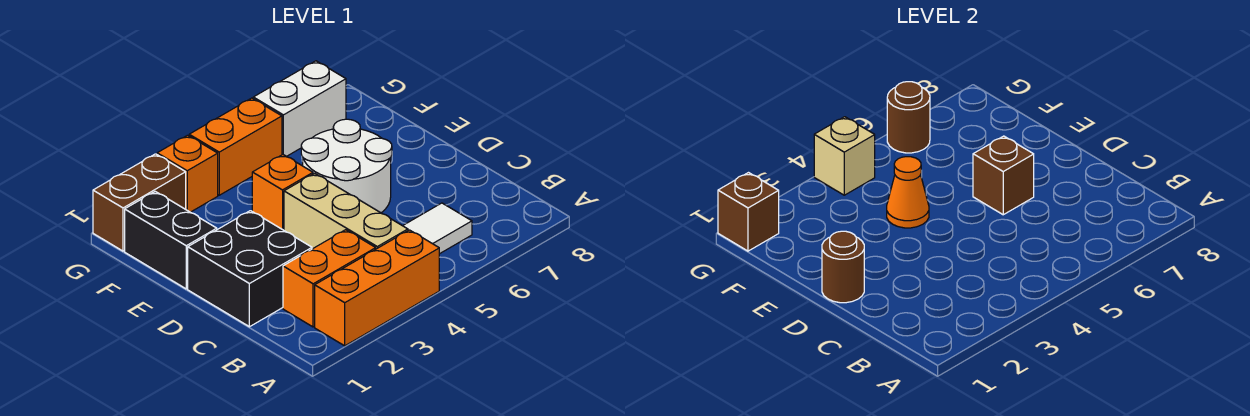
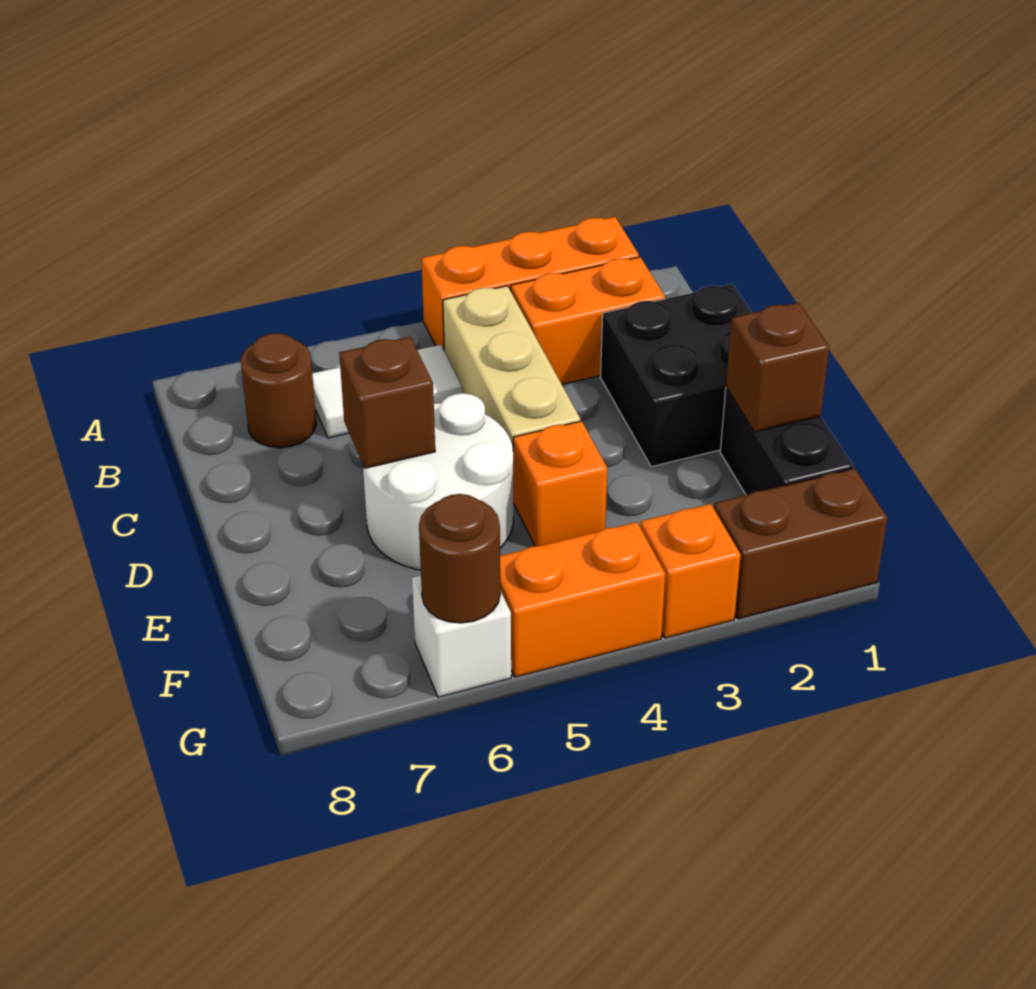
brown round brick D1 level 2 -> brown round brick B7 level 1
orange cone E4 level 2 -> none
brown brick G1 level 2 -> brown brick E1 level 2
tan brick G4 level 2 -> none
white brick G6:G7 level 1 -> white brick G6 level 1

